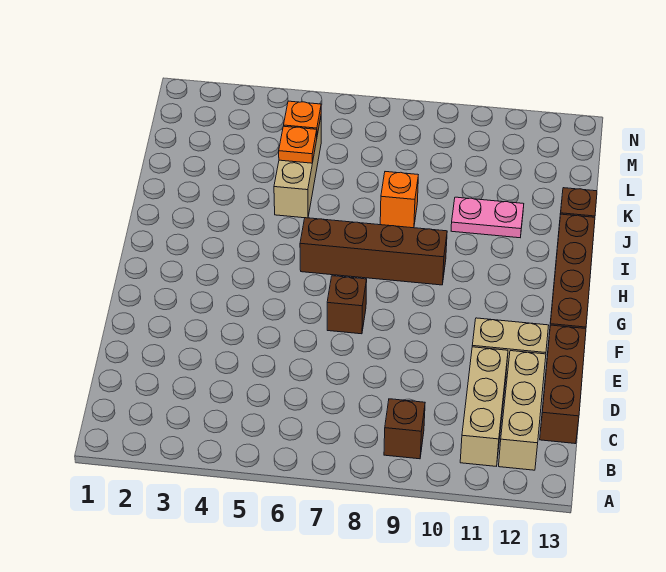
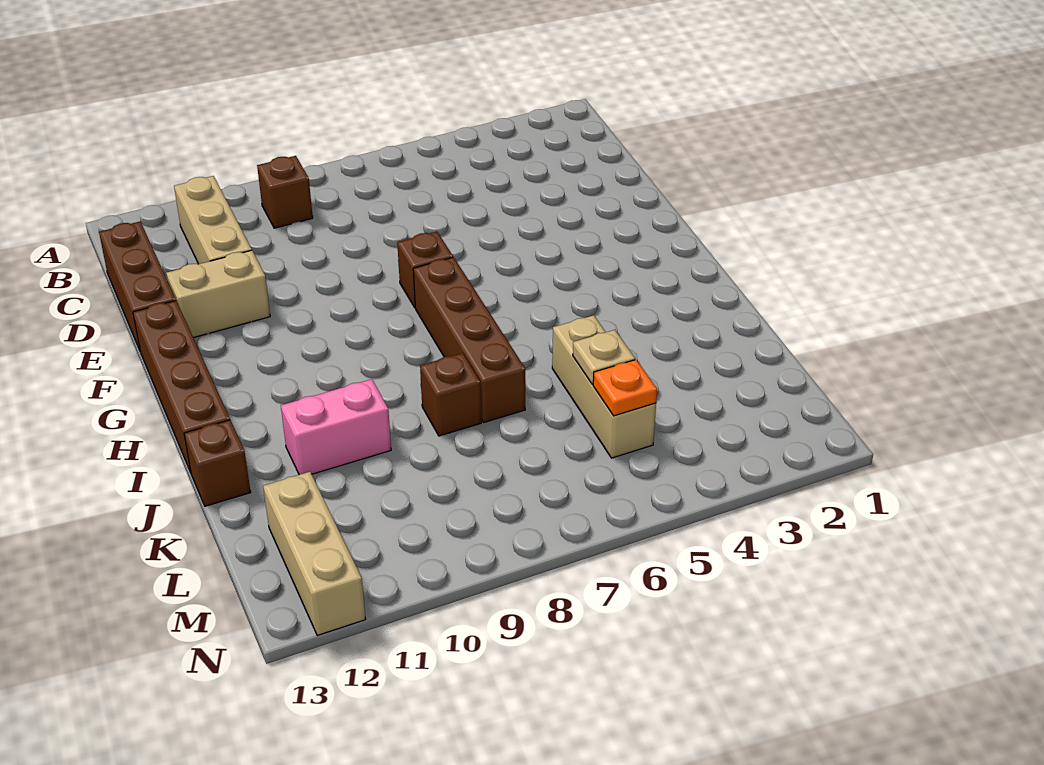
tan brick B12:D12 level 1 -> tan brick L12:N12 level 1
brown brick H6:H9 level 1 -> brown brick G7:J7 level 1
orange brick J8 level 1 -> brown brick J8 level 1
pink plate J10:J11 level 1 -> pink brick J10:J11 level 1
orange plate K5 level 2 -> tan plate K5 level 2

